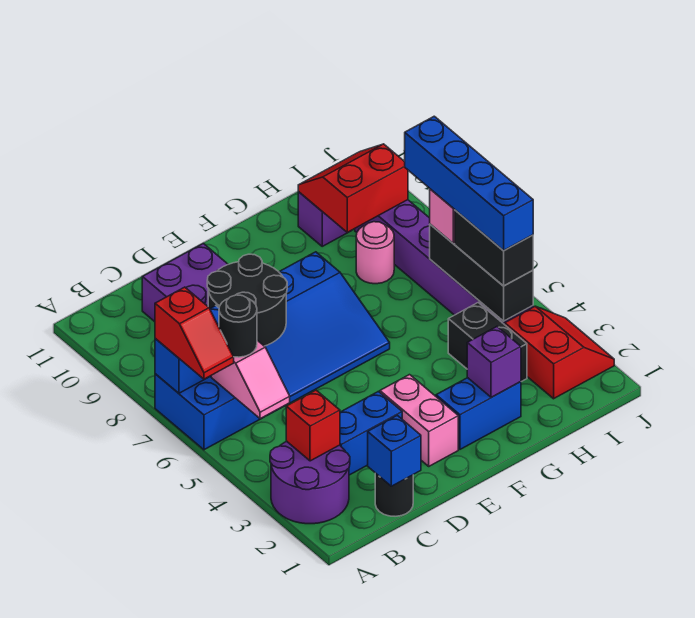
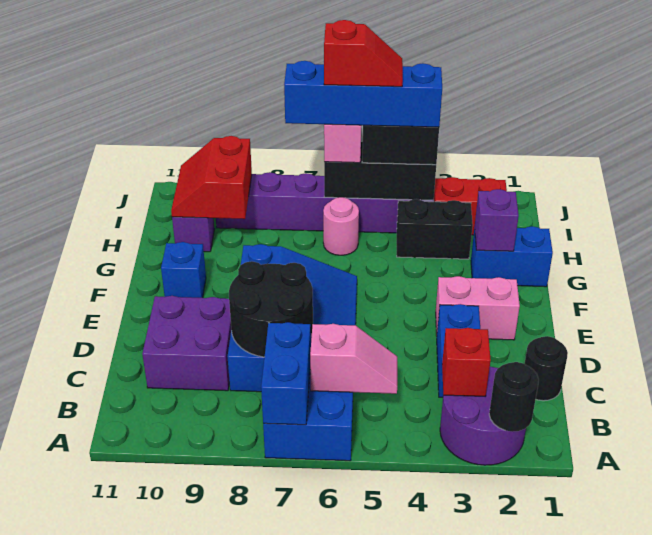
red slope A6:A7 level 3 top 7 -> red slope I5:I6 level 5 top 6
black round brick B6 level 3 -> black round brick A2 level 2
blue brick C1 level 2 -> blue brick F10 level 1
blue brick F2:G2 level 1 -> blue brick G1:G2 level 1
pink round brick H8 level 1 -> pink round brick H6 level 1

